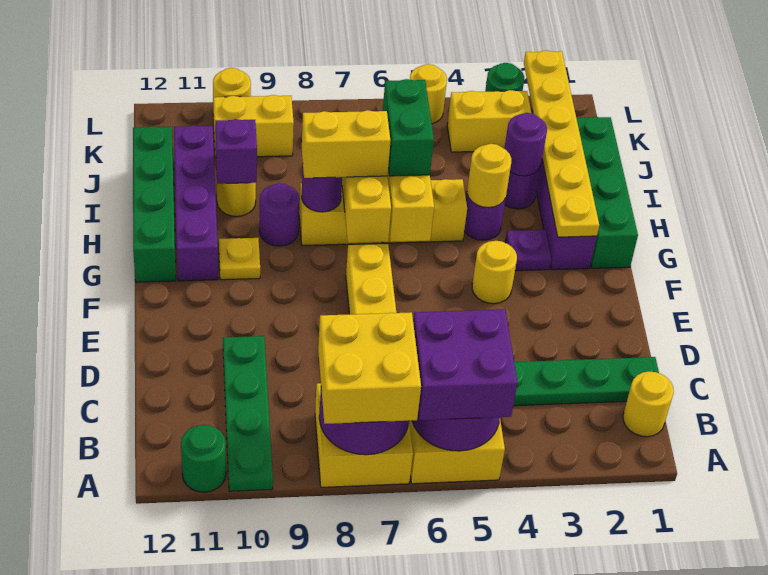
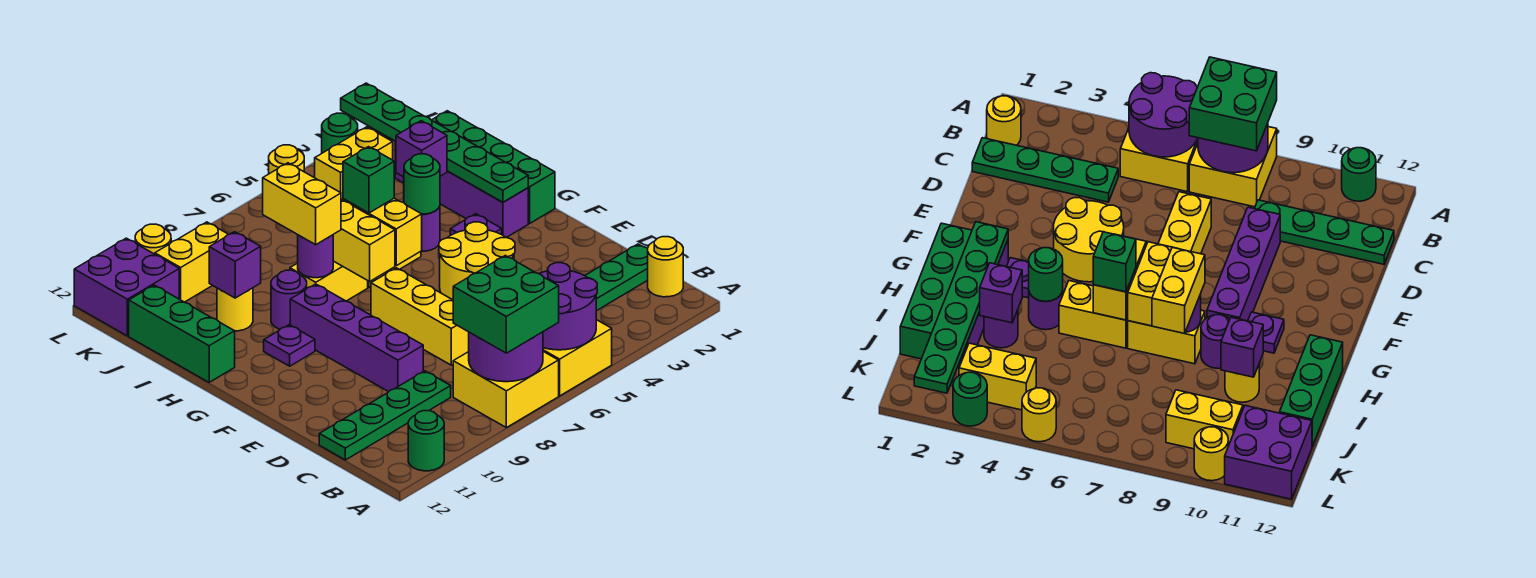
purple brick A5:B6 level 3 -> purple brick K11:L12 level 1
yellow brick A7:B8 level 3 -> green brick A7:B8 level 3
green plate A10:D10 level 1 -> green plate C9:C12 level 1
yellow round brick F4 level 1 -> yellow round brick E4:F5 level 1
yellow plate G2:L2 level 2 -> green plate G2:L2 level 2
yellow plate G10 level 1 -> purple plate G10 level 1
purple brick G11:J11 level 1 -> purple brick D9:G9 level 1
green brick G12:J12 level 1 -> green brick H12:J12 level 1
yellow round brick H4 level 2 -> green round brick H4 level 2
green brick H6:I6 level 3 -> green brick H6 level 3
yellow brick H7:H8 level 3 -> yellow brick H8:I8 level 3
purple round brick I3 level 2 -> purple brick I3 level 2

